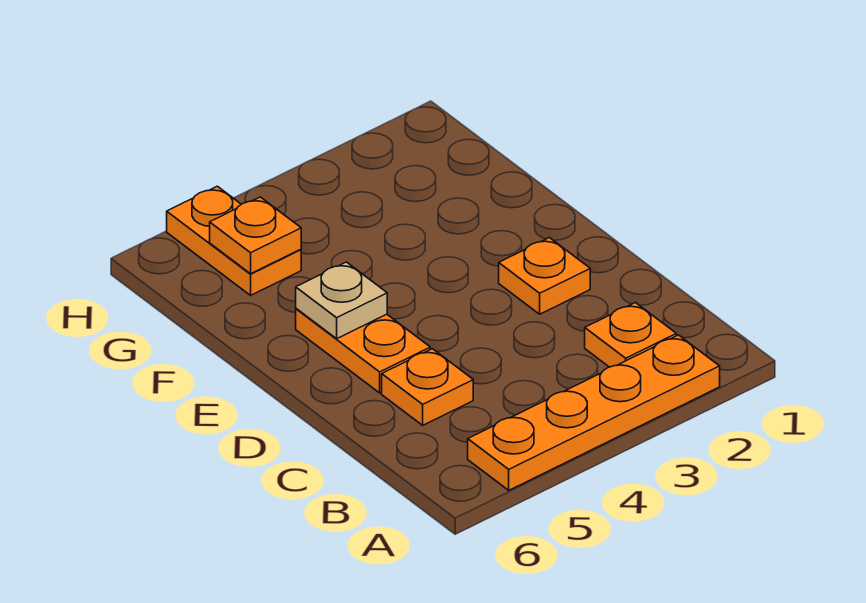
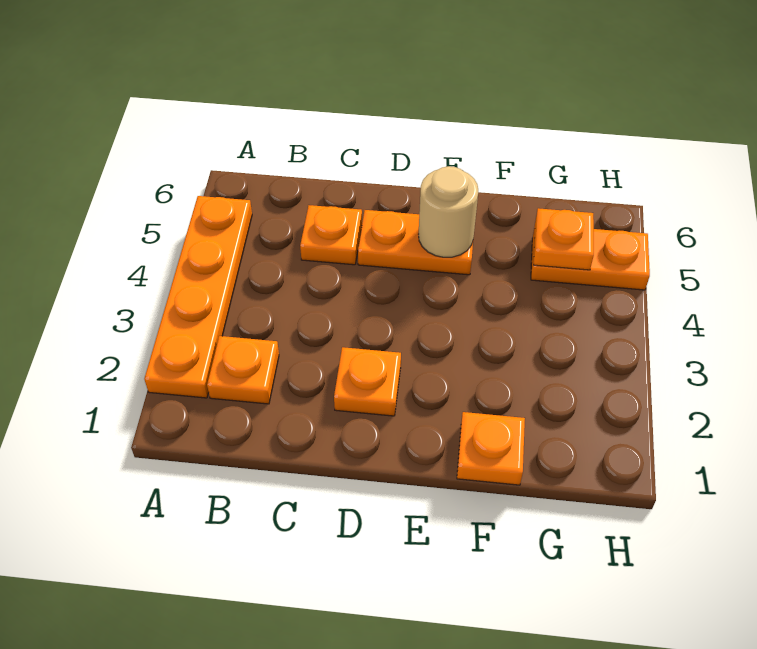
tan plate E5 level 2 -> tan round brick E5 level 2
none -> orange plate F1 level 1

